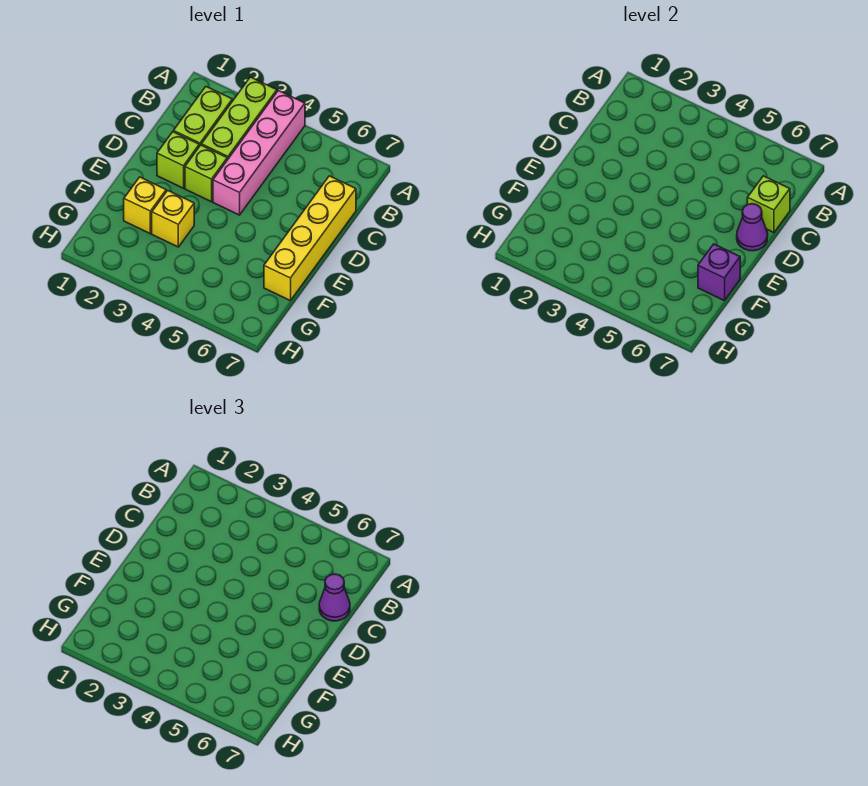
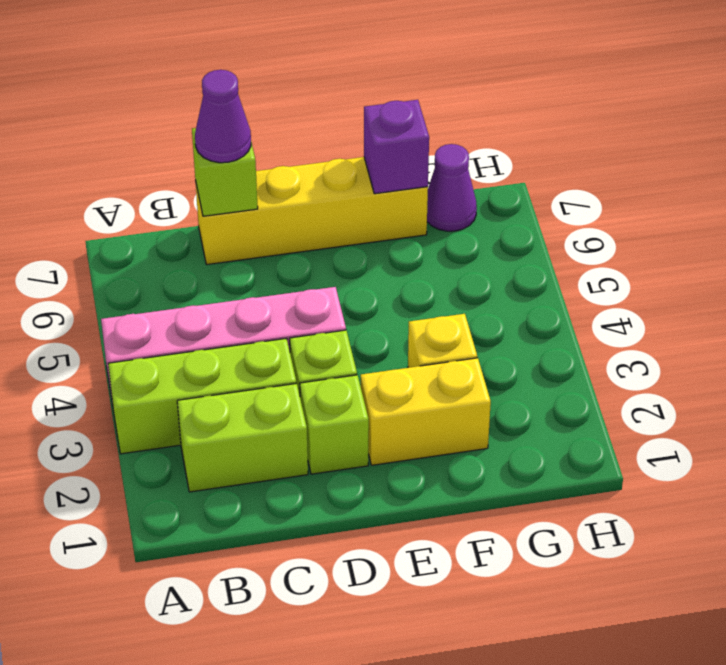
purple cone D7 level 2 -> purple cone G7 level 1
yellow brick F2 level 1 -> yellow brick E2:F2 level 1

